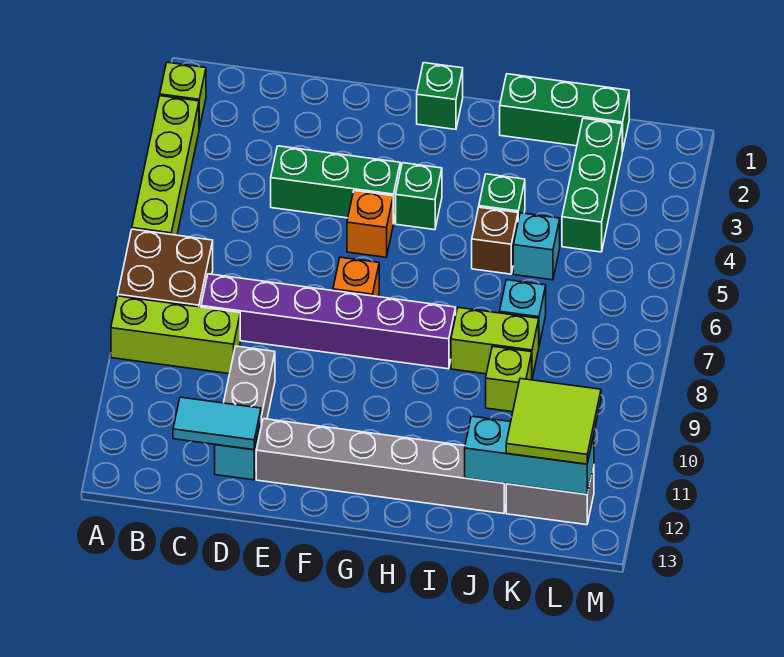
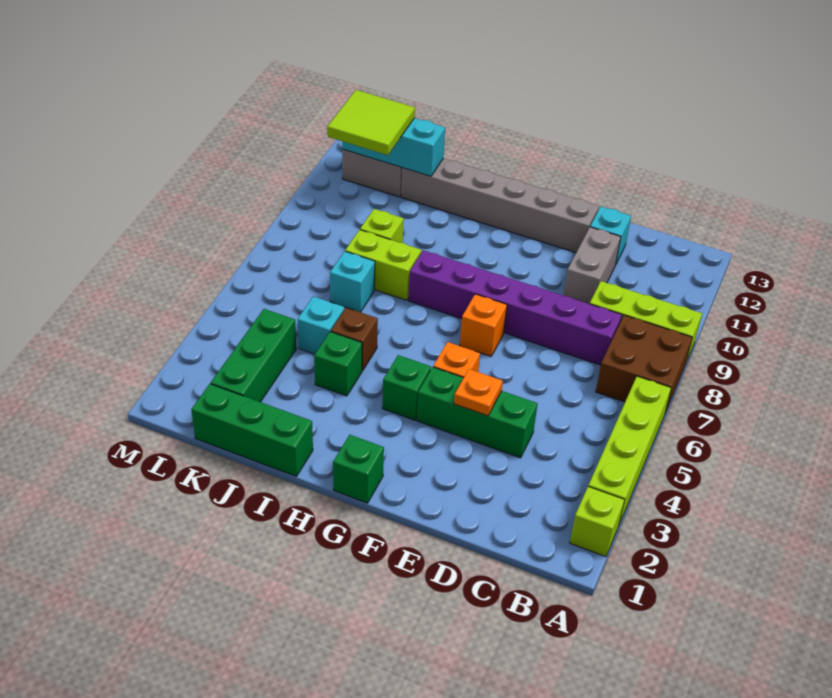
cyan tile C12:D12 level 2 -> none
none -> orange plate E4 level 2

